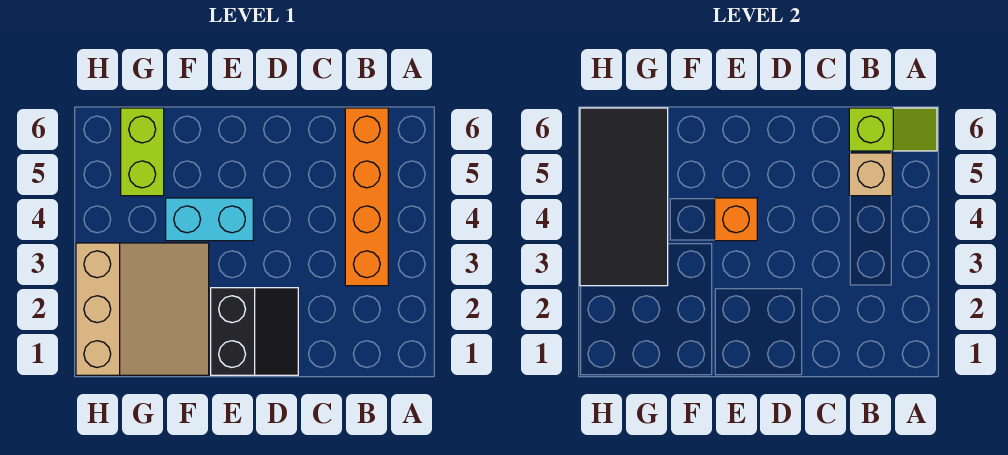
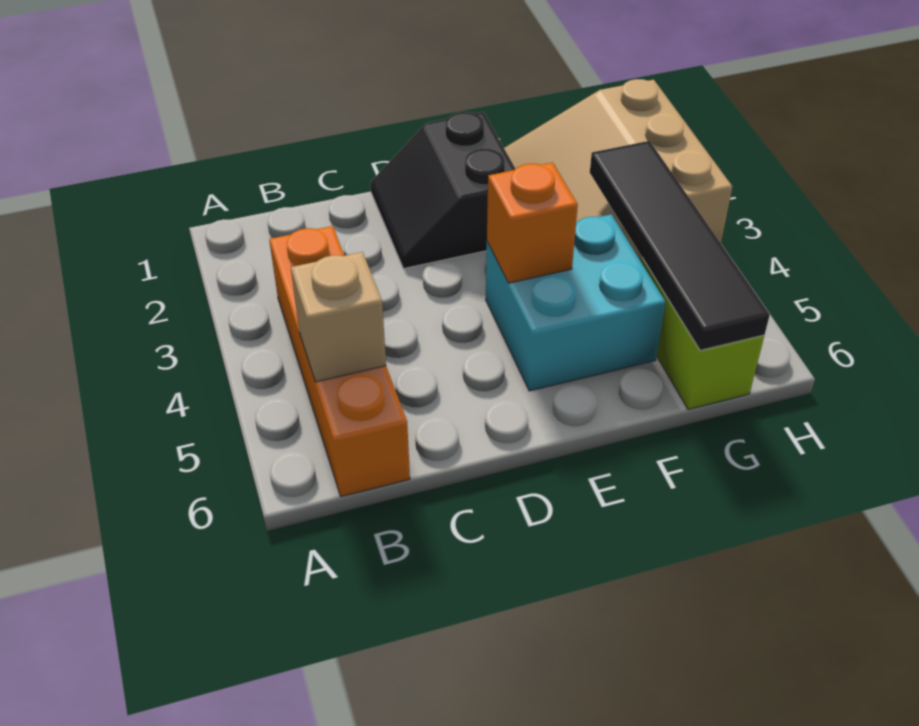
lime slope A6:B6 level 2 top B -> none
cyan brick E4:F4 level 1 -> cyan brick E4:F5 level 1
black tile G3:H6 level 2 -> black tile G3:G6 level 2

